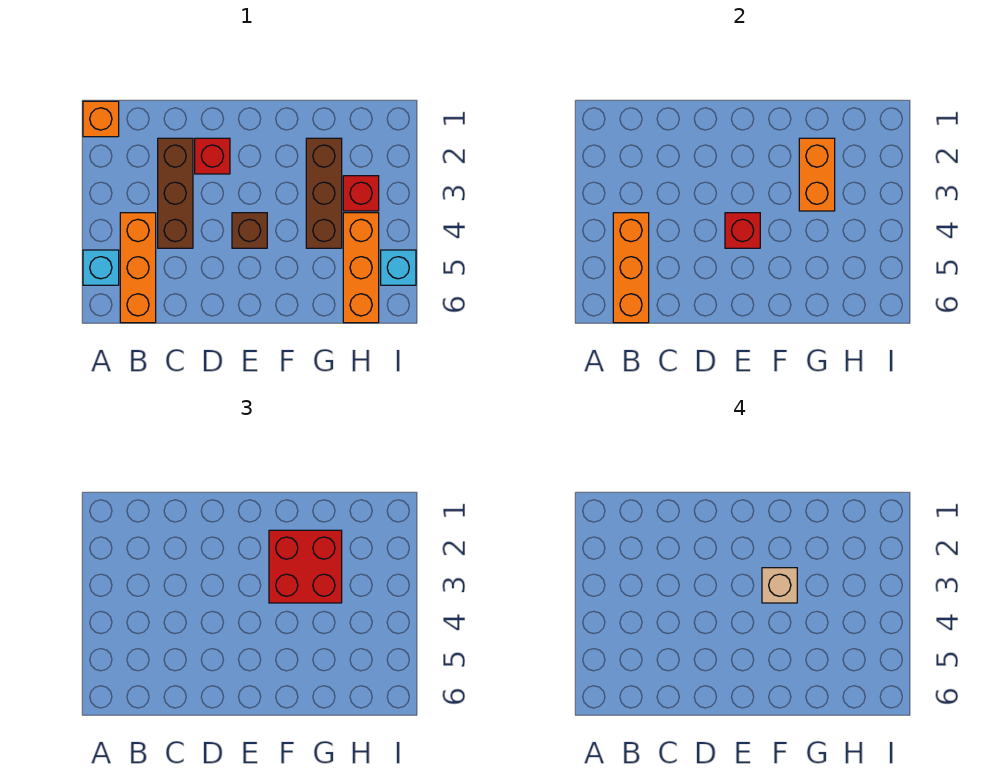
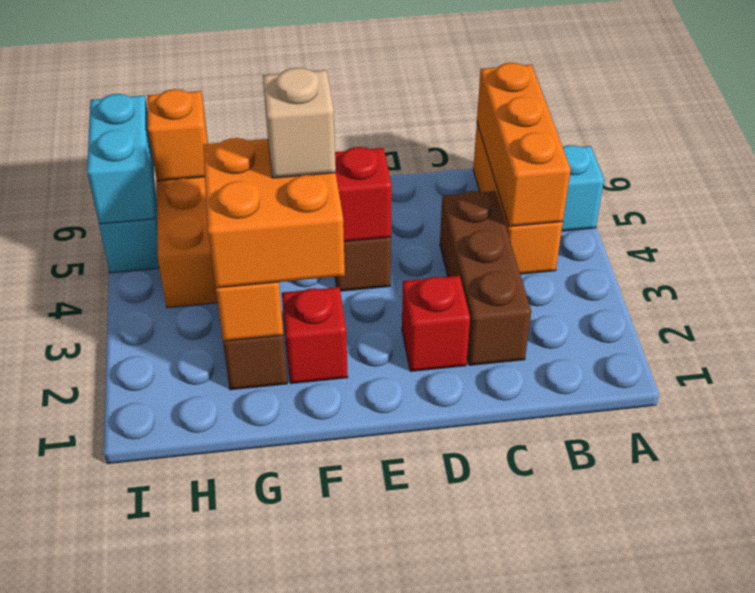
orange brick A1 level 1 -> orange brick H6 level 2
red brick F2:G3 level 3 -> orange brick F2:G3 level 3
red brick H3 level 1 -> red brick F2 level 1
none -> cyan brick I5:I6 level 2

